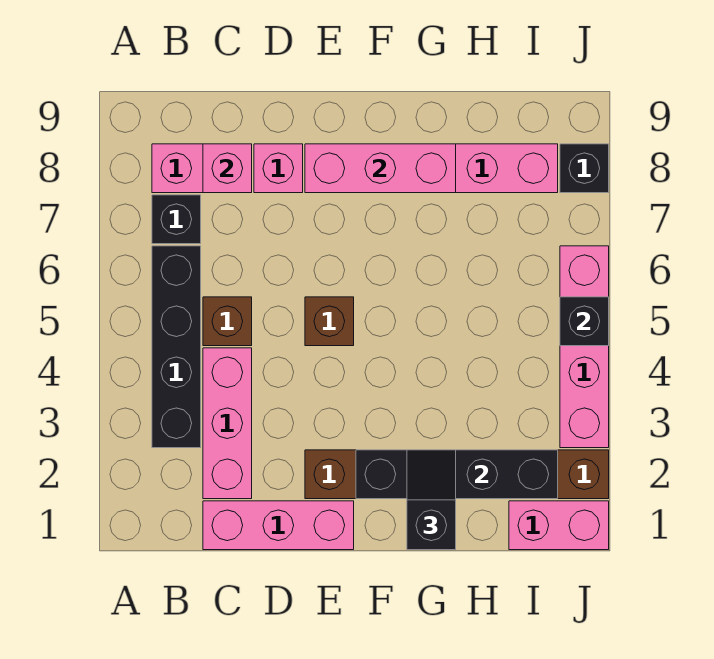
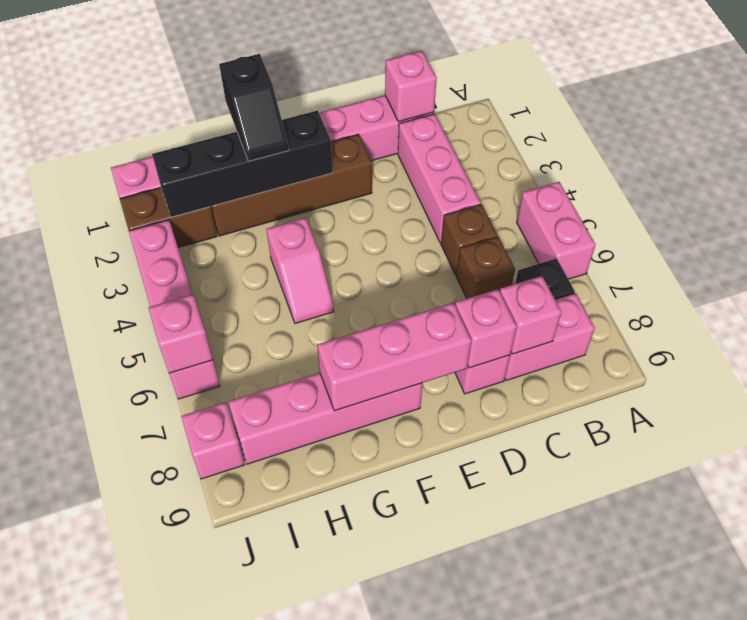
none -> pink brick A5:A6 level 1
black brick B3:B6 level 1 -> none
none -> pink brick C1 level 2
none -> pink brick D8 level 2
brown brick E5 level 1 -> brown brick C6 level 1
none -> pink slope G4:G5 level 1 top 4
black brick J5 level 2 -> none
none -> pink brick J6 level 2
black brick J8 level 1 -> pink brick J8 level 1

